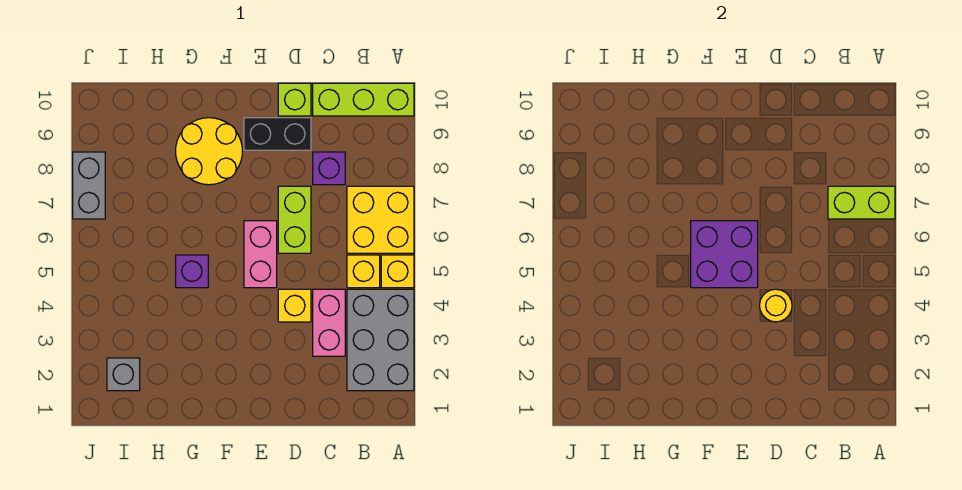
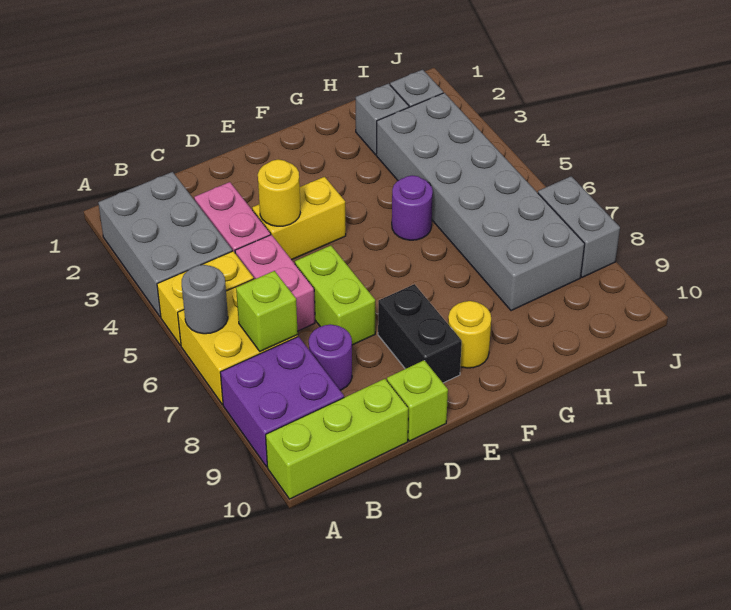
none -> grey round brick A6 level 2
lime brick A7:B7 level 2 -> lime brick B7 level 2
purple brick C8 level 1 -> purple round brick C8 level 1
yellow brick D4 level 1 -> yellow brick D4:E4 level 1
black brick D9:E9 level 1 -> black brick E8:E9 level 1
pink brick E5:E6 level 1 -> pink brick C5:C6 level 1
purple brick E5:F6 level 2 -> purple brick A8:B9 level 1
yellow round brick F8:G9 level 1 -> yellow round brick F9 level 1
purple brick G5 level 1 -> purple round brick G5 level 1
none -> grey brick H2 level 1
none -> grey brick H3:I8 level 1

